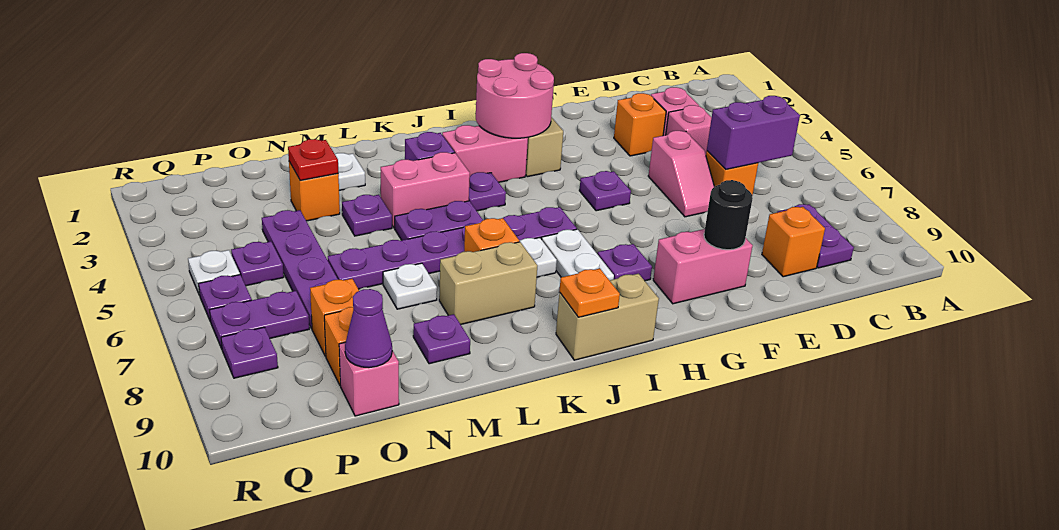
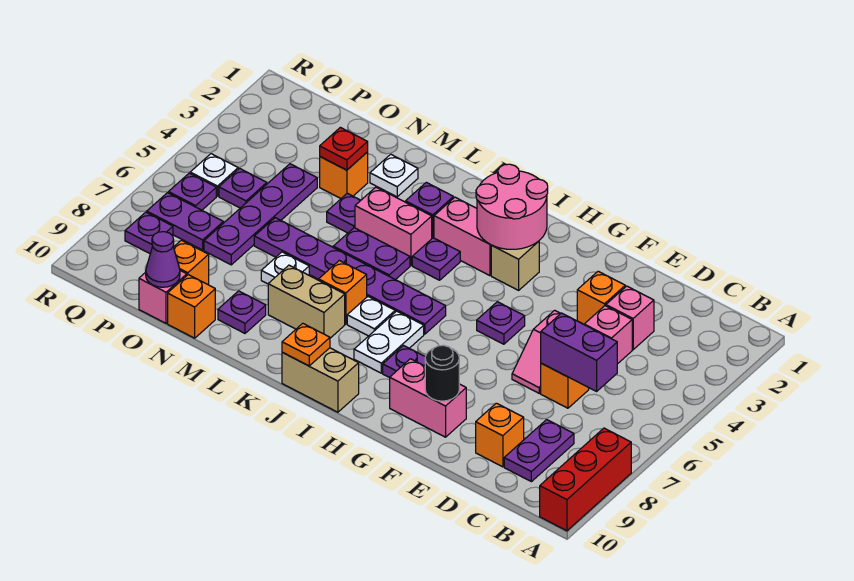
none -> red brick A8:A10 level 1
orange brick O8 level 1 -> orange brick N10 level 1

